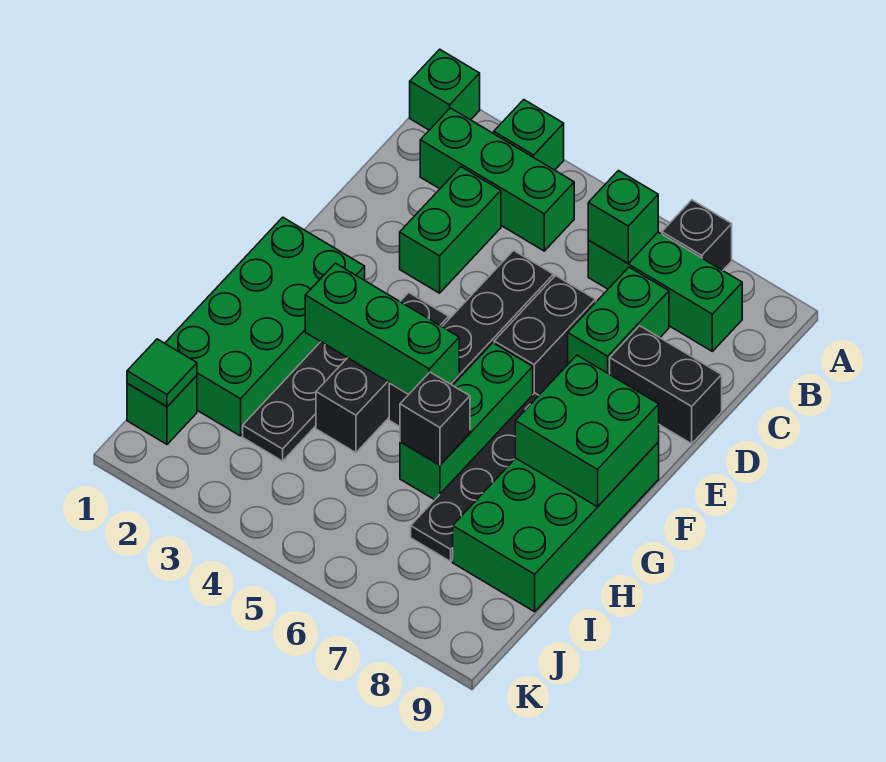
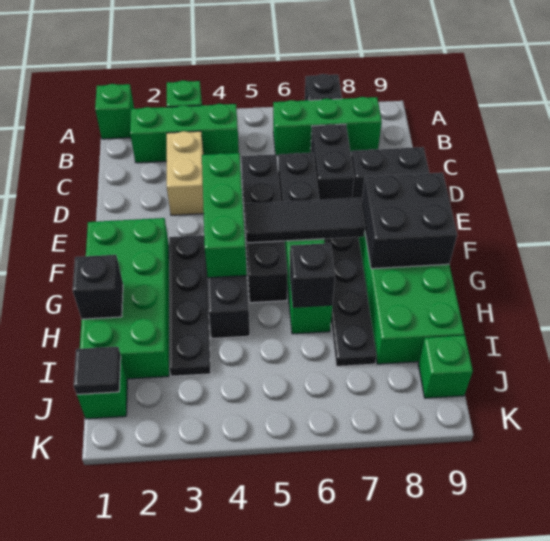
green brick B6 level 2 -> green brick J9 level 1
green brick C3:D3 level 1 -> tan brick C3:D3 level 1
green brick C7:D7 level 1 -> black brick C7:D7 level 1
none -> black tile F5:F7 level 2
green brick F8:G9 level 2 -> black brick F8:G9 level 2
green brick G3:G5 level 2 -> green brick E4:G4 level 2
none -> black brick H1 level 2
green tile J1 level 2 -> black tile J1 level 2

